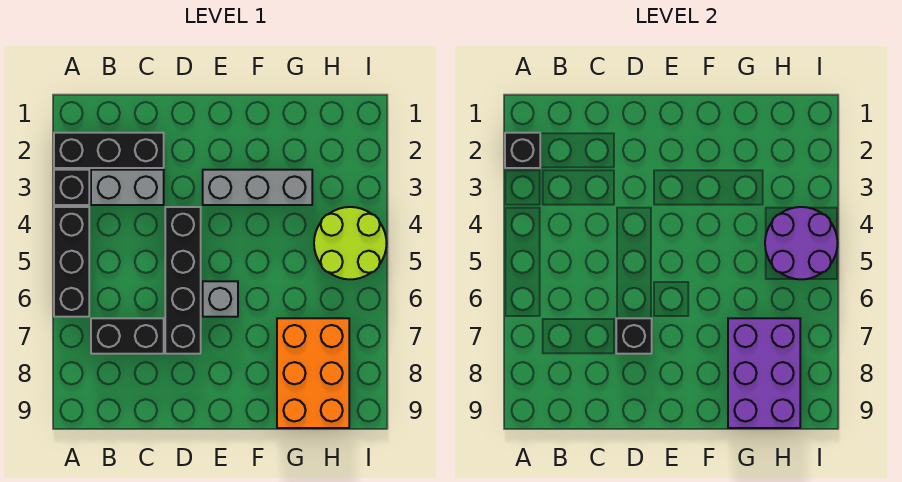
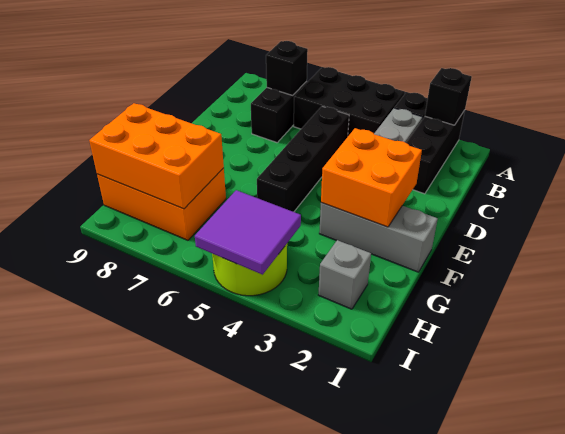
black brick A4:A6 level 1 -> black brick A4:B6 level 1
black brick D4:D7 level 1 -> black brick C5:F5 level 1
black brick D7 level 2 -> black brick B7 level 2
none -> orange brick E2:F3 level 2
grey brick E3:G3 level 1 -> grey brick F1:F3 level 1
grey brick E6 level 1 -> grey brick H2 level 1
purple brick G7:H9 level 2 -> orange brick G7:H9 level 2
purple round brick H4:I5 level 2 -> purple tile H4:I5 level 2

